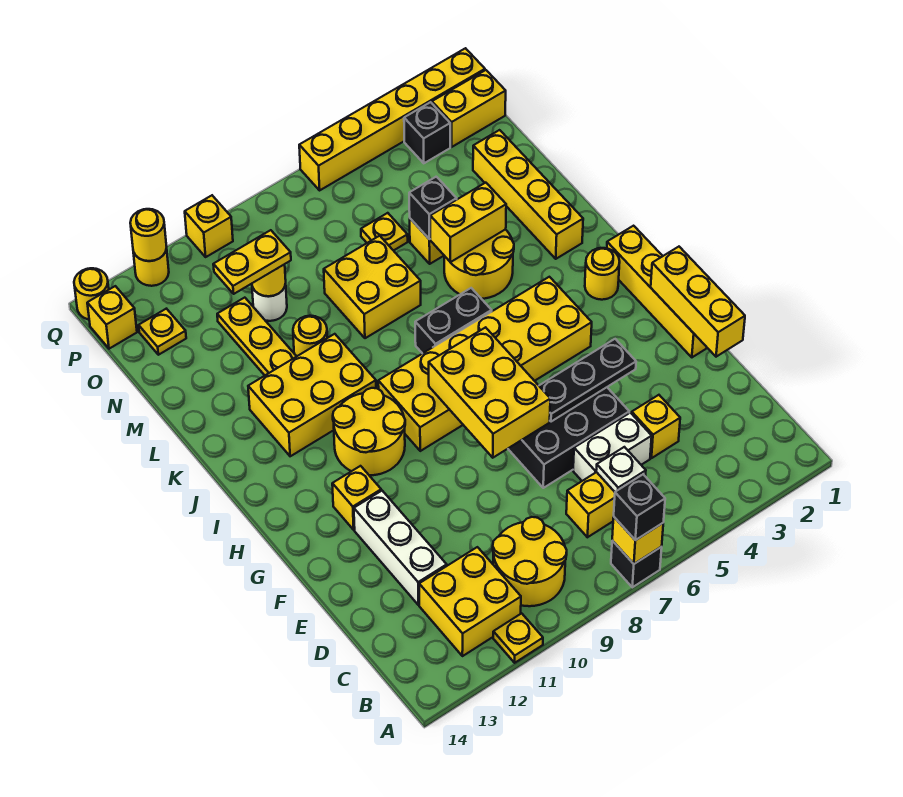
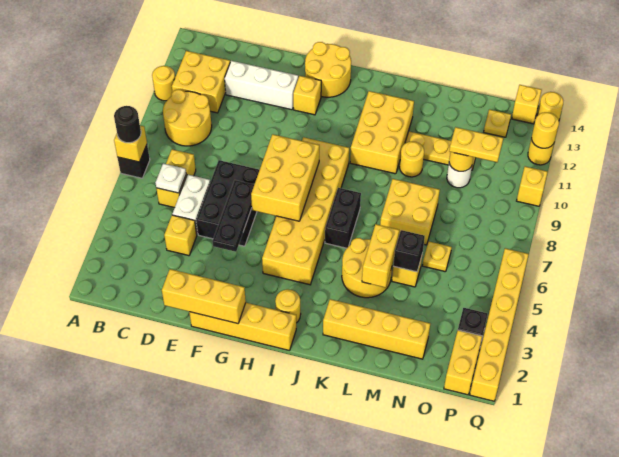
black brick A7 level 3 -> black round brick A7 level 3
yellow plate A11 level 1 -> yellow round brick A11 level 1
yellow brick F7:H8 level 2 -> yellow brick G6:H8 level 2
yellow round brick H10:I11 level 1 -> yellow round brick G13:H14 level 1
yellow plate N10:N11 level 3 -> yellow plate N10:O10 level 3

